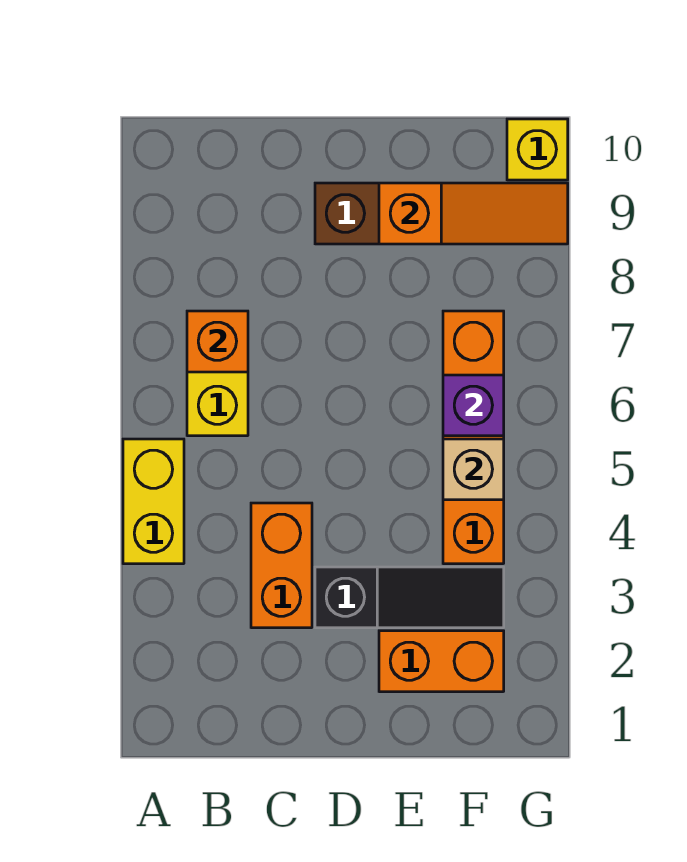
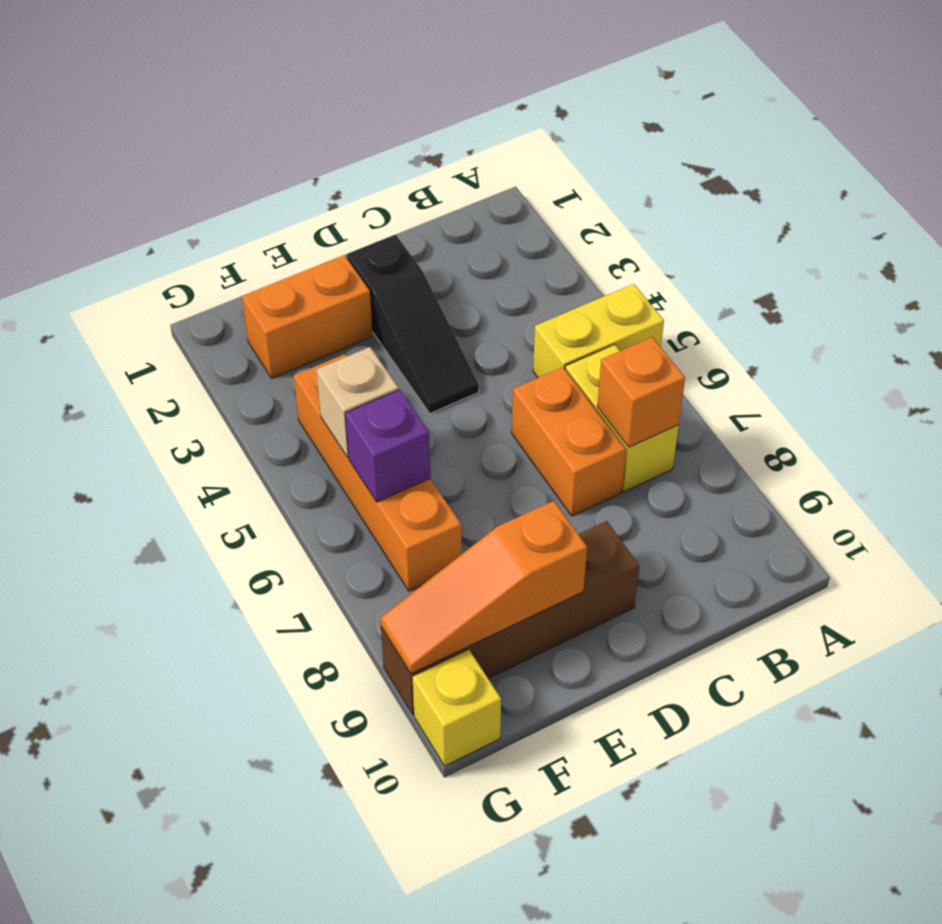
yellow brick A4:A5 level 1 -> yellow brick A5:B5 level 1
orange brick C3:C4 level 1 -> orange brick C6:C7 level 1
black slope D3:F3 level 1 top D -> black slope D2:D4 level 1 top 2

